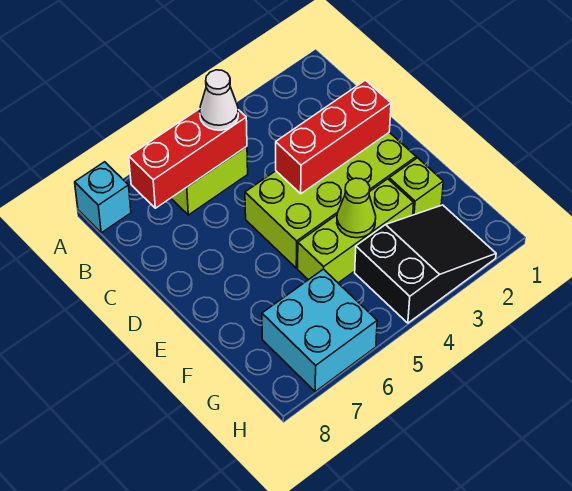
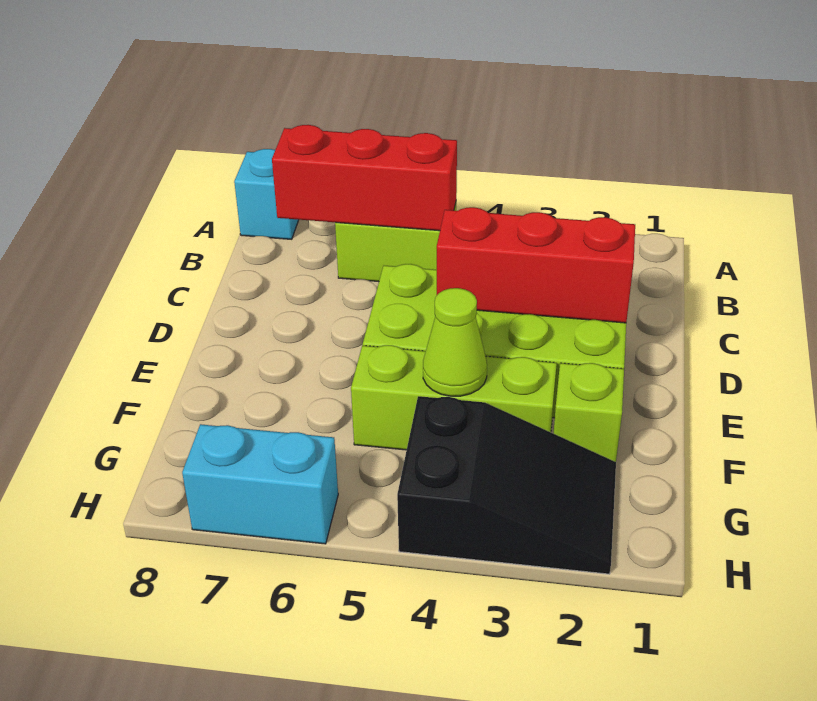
white cone B5 level 3 -> none
cyan brick G6:H7 level 1 -> cyan brick H6:H7 level 1

